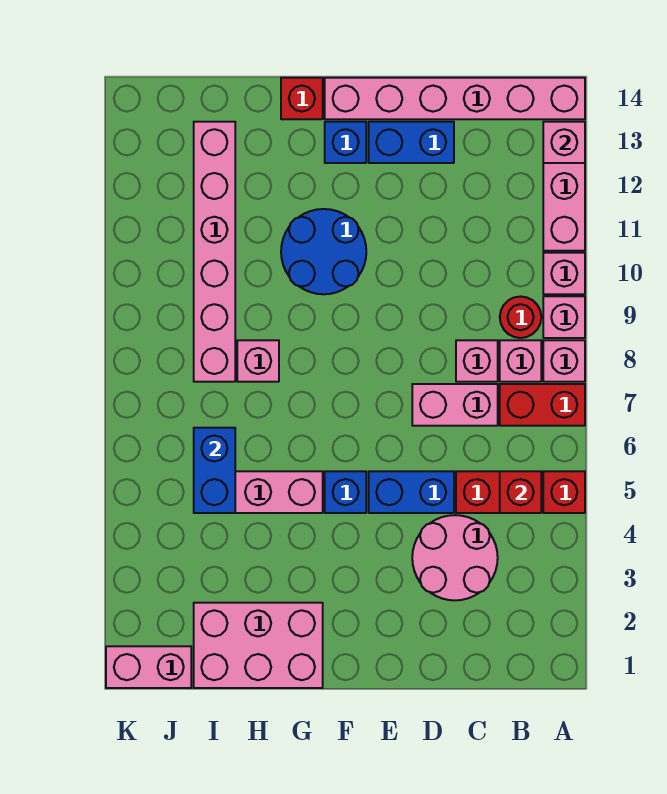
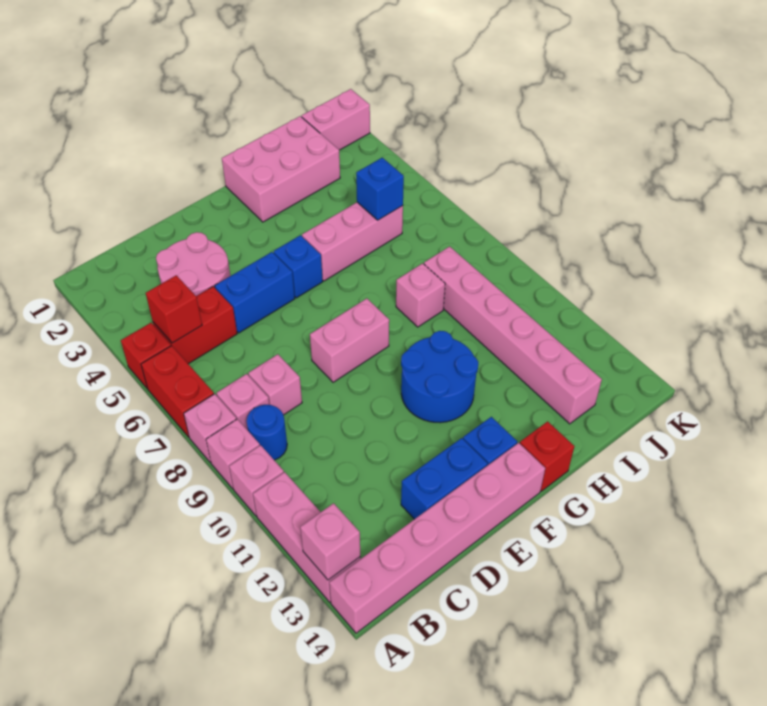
red brick A7:B7 level 1 -> red brick A6:A7 level 1
red round brick B9 level 1 -> blue round brick B9 level 1
pink brick C7:D7 level 1 -> pink brick E8:F8 level 1
blue brick I5:I6 level 2 -> blue brick I5 level 2

